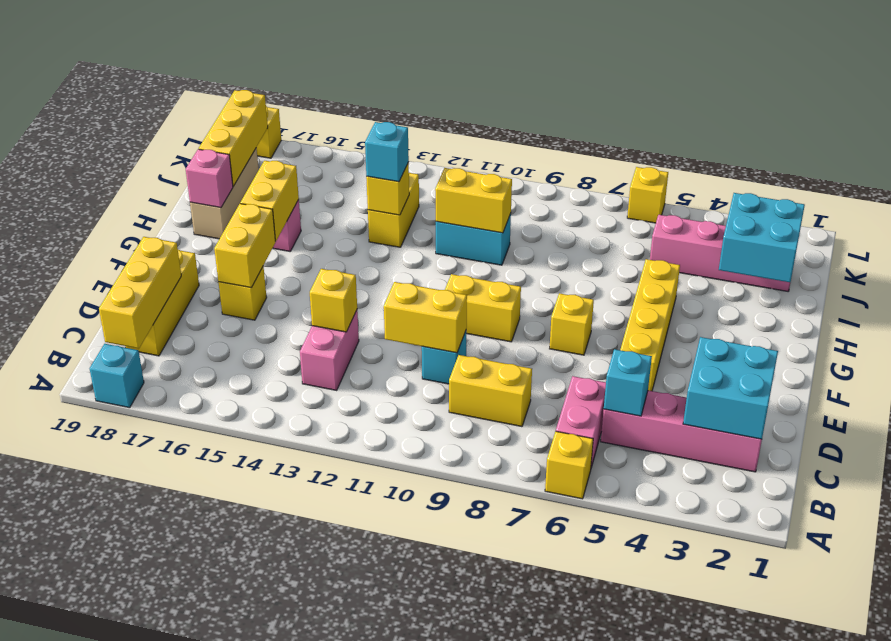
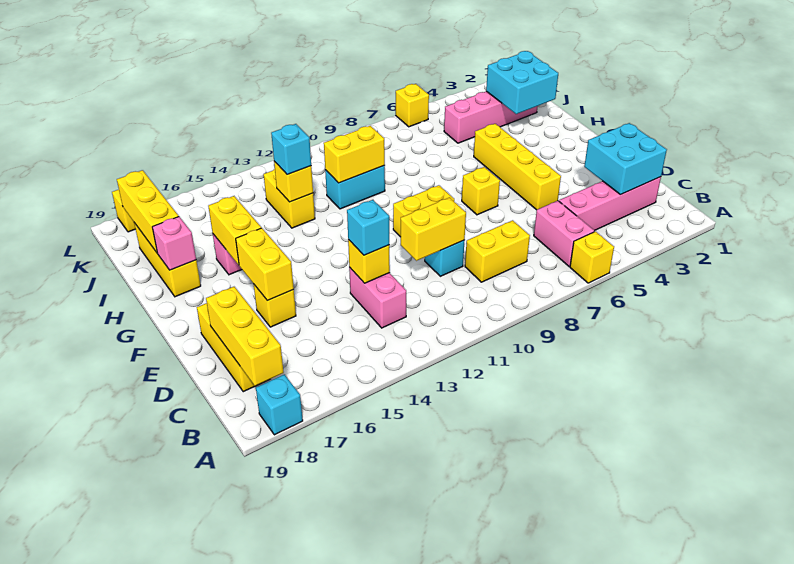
cyan brick C5 level 2 -> cyan brick D13 level 3
tan brick H18:J18 level 1 -> yellow brick H18:J18 level 1

